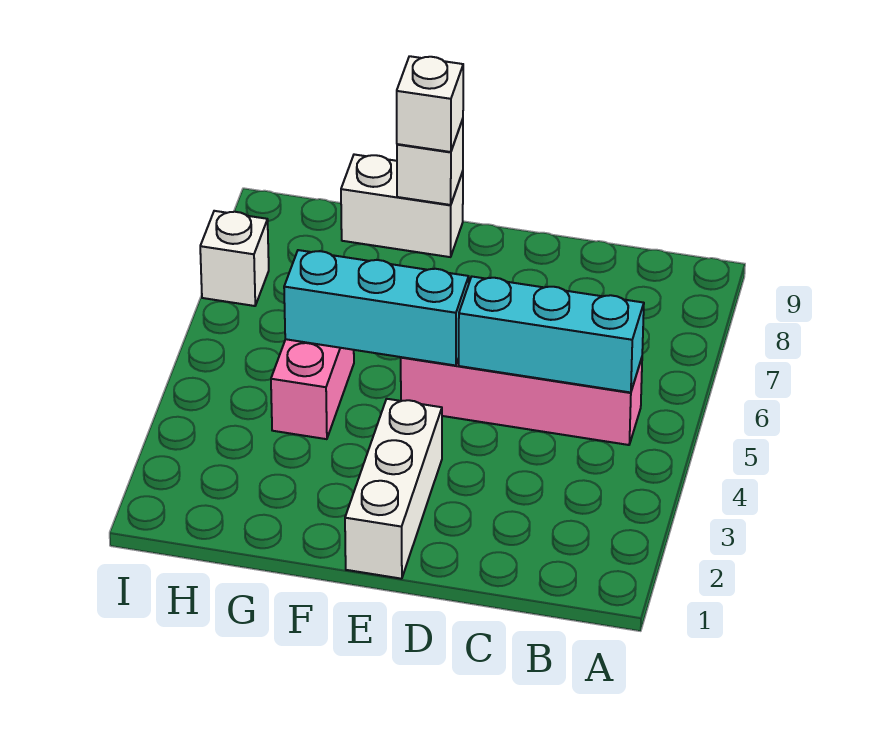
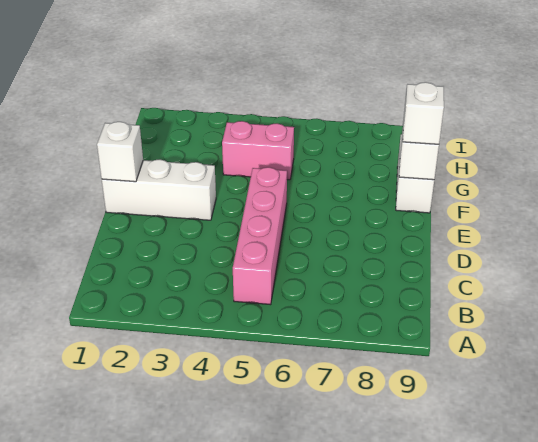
cyan brick B5:D5 level 2 -> none
cyan brick E5:G5 level 2 -> none
white brick I7 level 1 -> white brick E1 level 2

